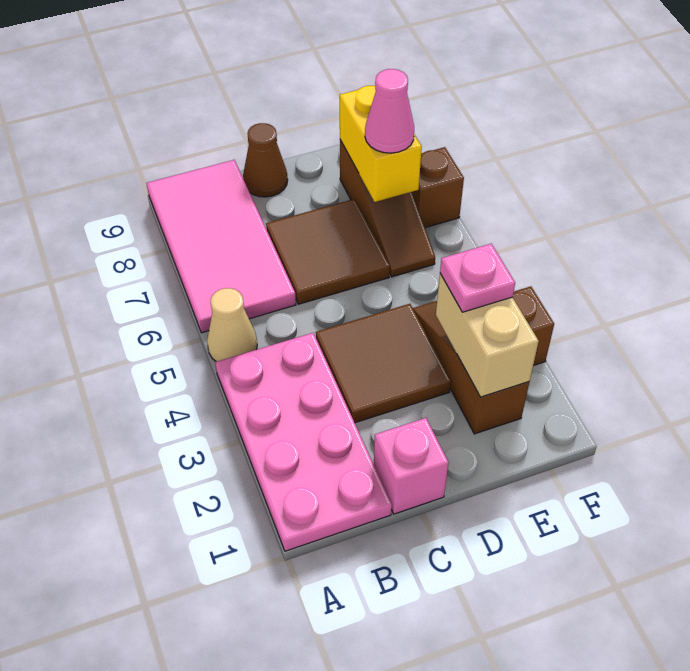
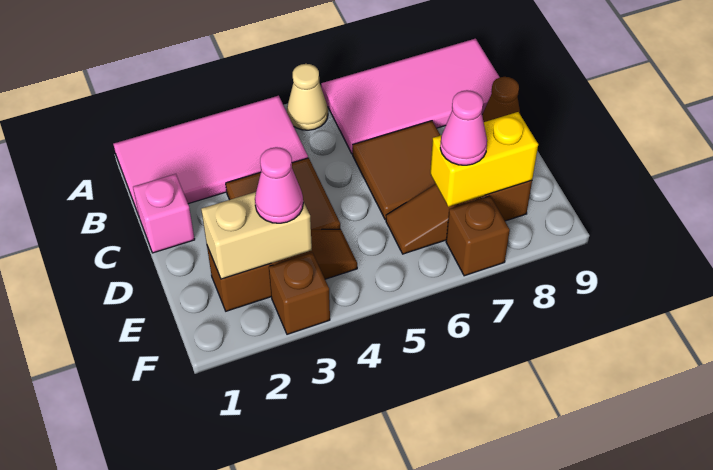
pink plate A1:B4 level 1 -> pink tile A1:B4 level 1
pink plate E3 level 3 -> pink cone E3 level 3

